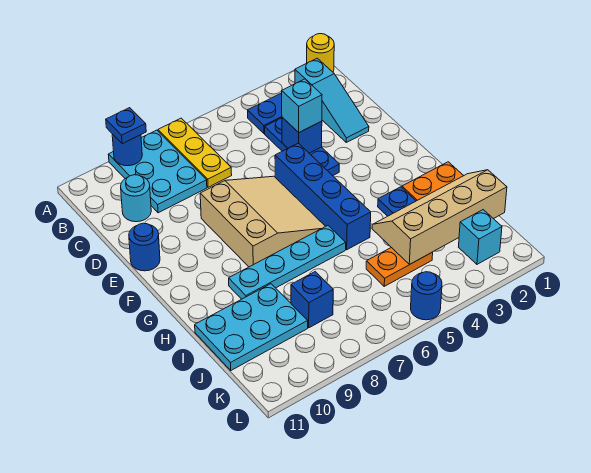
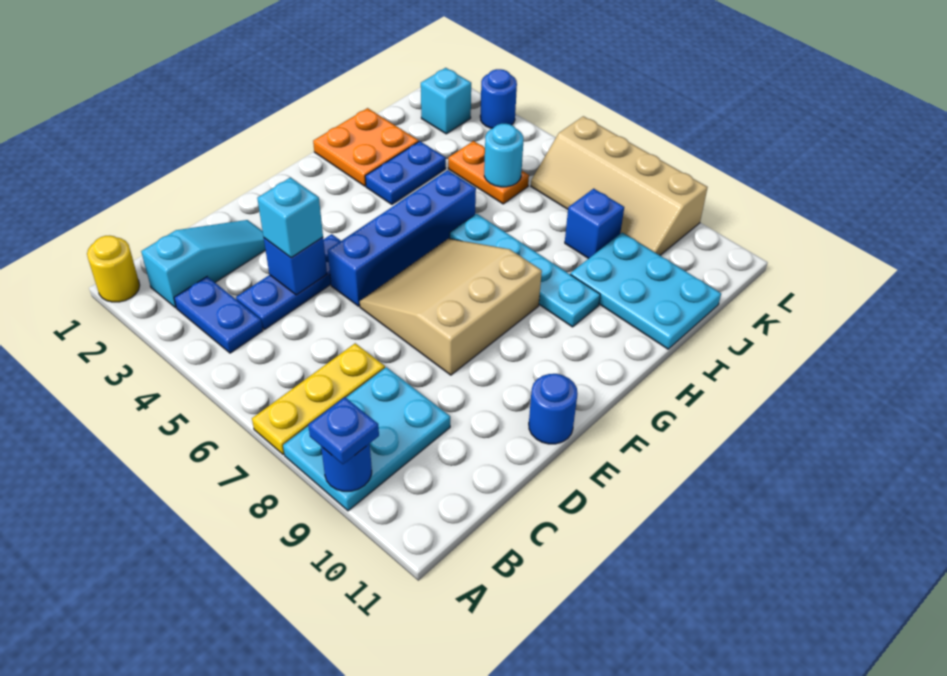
cyan round brick C10 level 1 -> cyan round brick J5 level 2
tan slope I1:J4 level 2 top J -> tan slope K6:L9 level 1 top L
blue round brick L5 level 1 -> blue round brick L3 level 1

